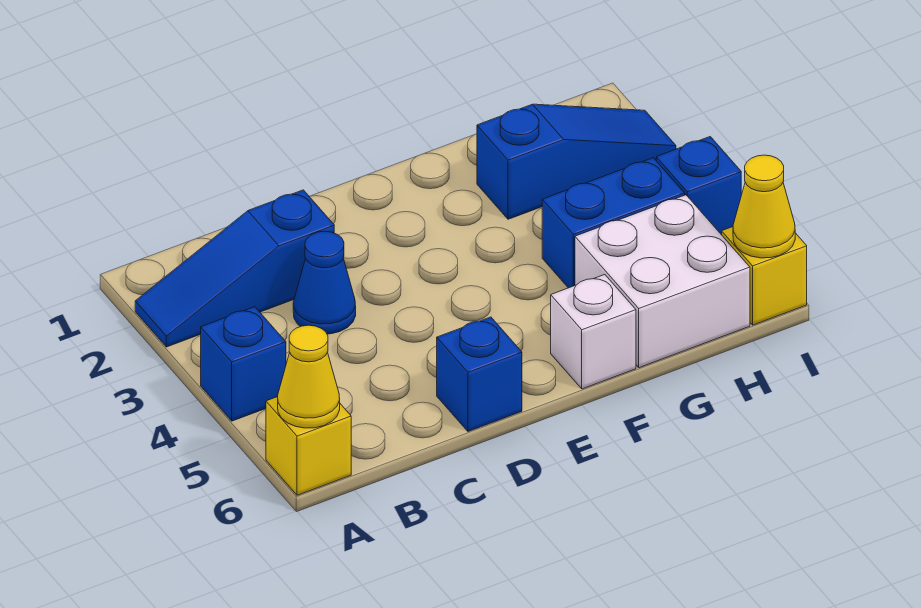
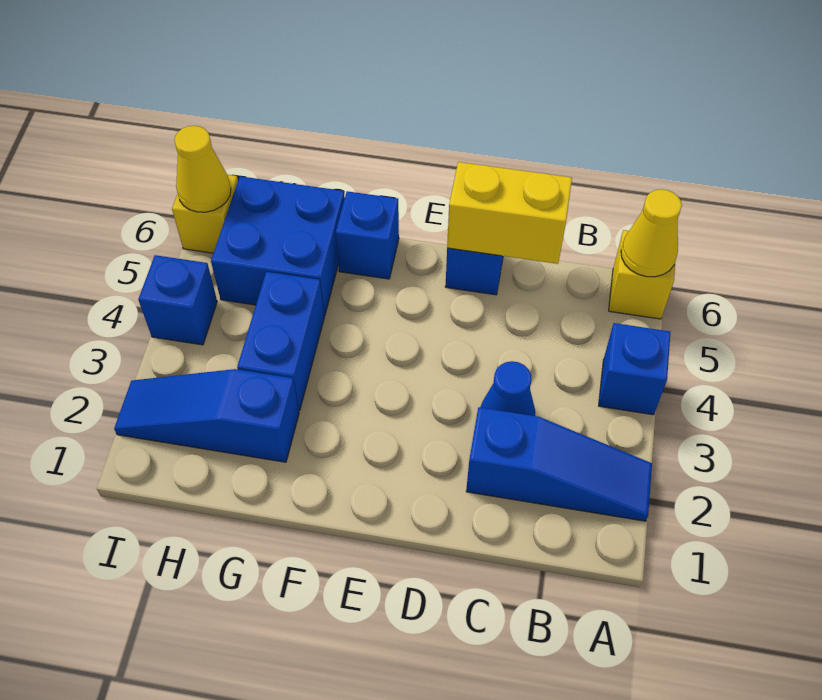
none -> yellow brick C6:D6 level 2
white brick F6 level 1 -> blue brick F6 level 1
blue brick G4:H4 level 1 -> blue brick G3:G4 level 1
white brick G5:H6 level 1 -> blue brick G5:H6 level 1

